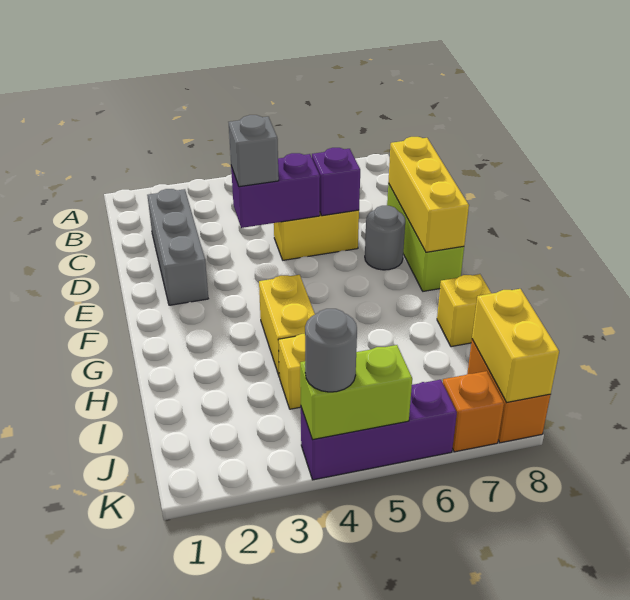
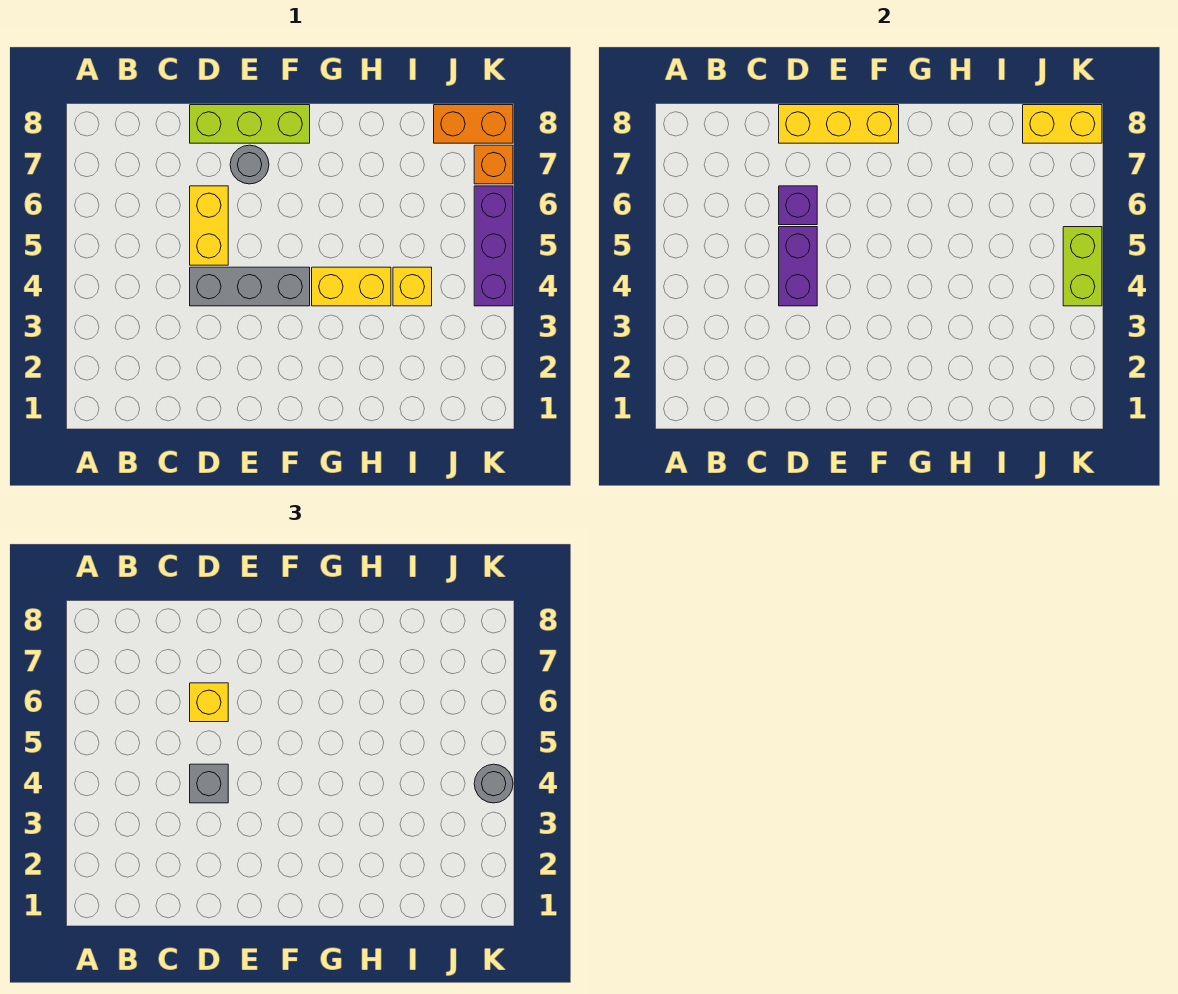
grey brick C2:E2 level 1 -> grey brick D4:F4 level 1
yellow brick H8 level 1 -> yellow brick D6 level 3

